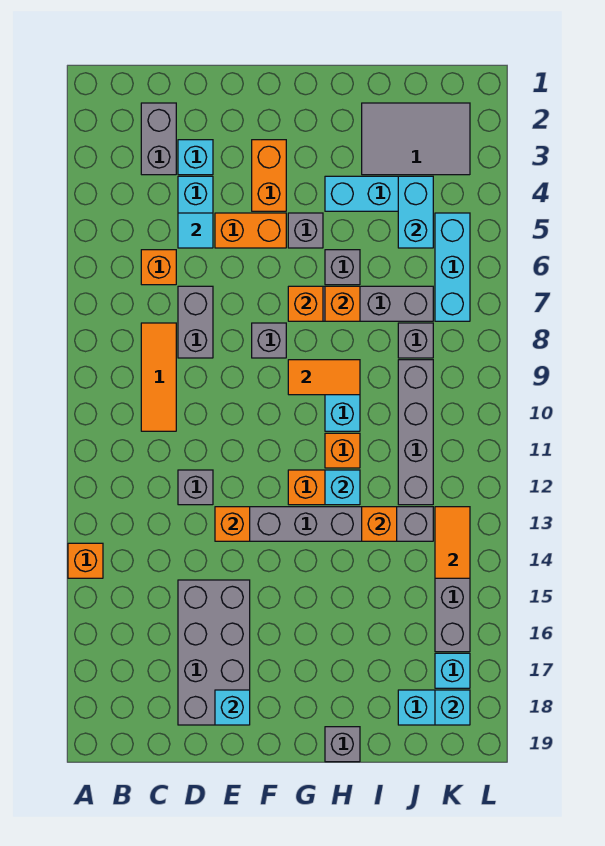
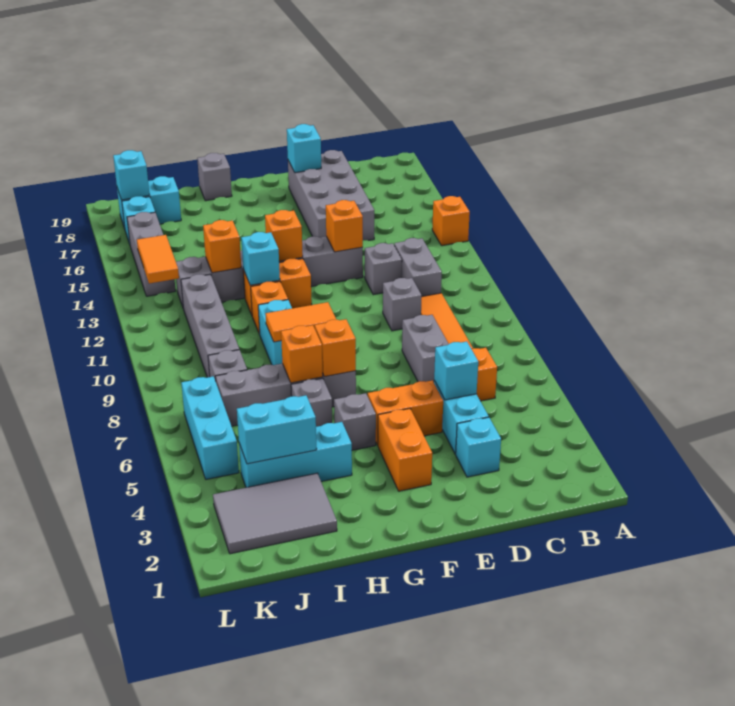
grey brick C2:C3 level 1 -> grey brick C11:C12 level 1
cyan tile D5 level 2 -> cyan brick D5 level 2
grey brick F8 level 1 -> grey brick D10 level 1
none -> orange brick G13 level 2
cyan brick J4:J5 level 2 -> cyan brick I4:J4 level 2

